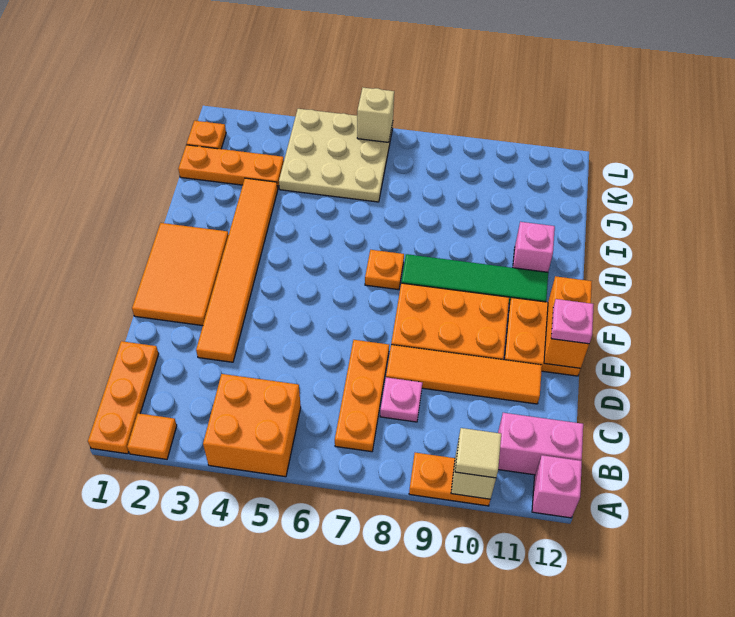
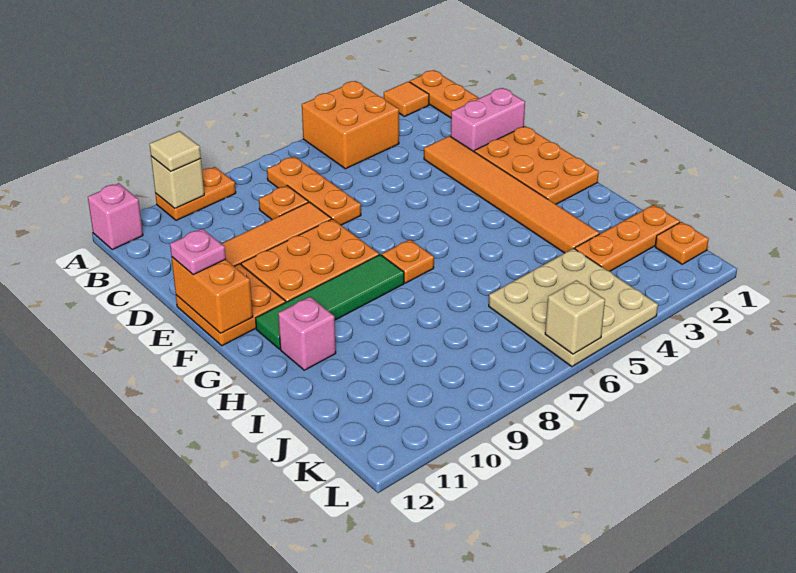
pink brick B11:B12 level 1 -> pink brick D1:D2 level 1
pink plate C8 level 1 -> orange plate C8 level 1
orange tile E1:G2 level 1 -> orange plate E1:G2 level 1

